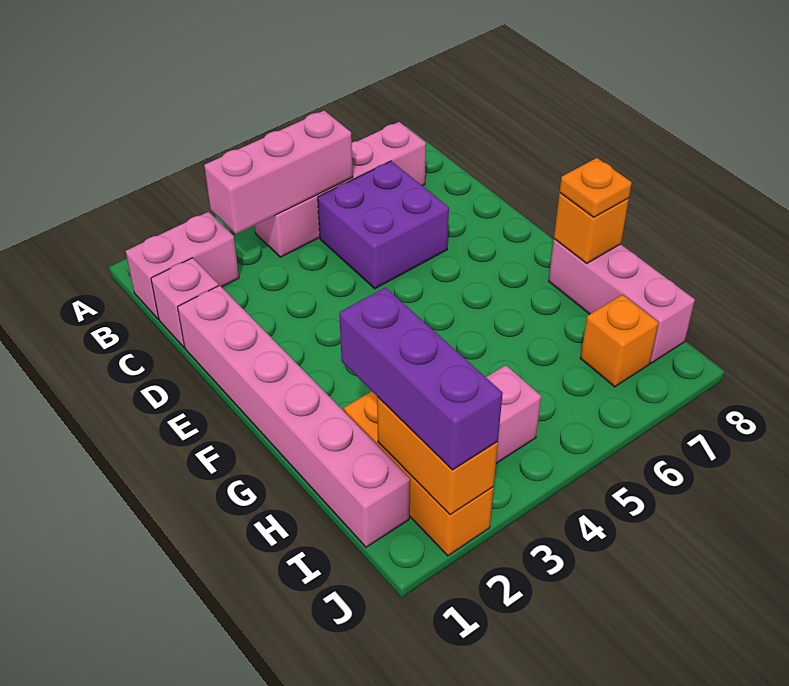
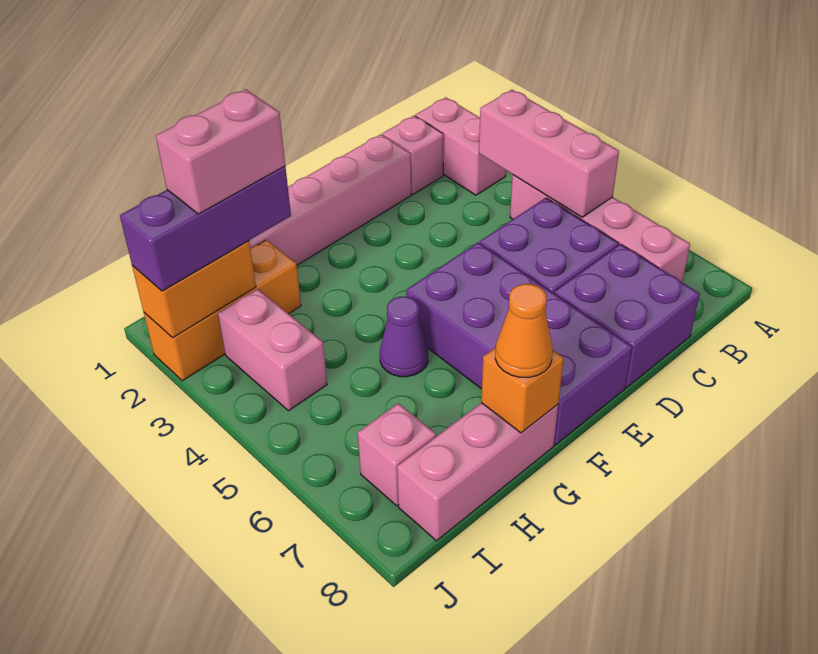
none -> purple brick C7:D8 level 1
none -> purple brick E5:F8 level 1
none -> purple cone G5 level 1
orange plate G8 level 3 -> orange cone G8 level 3
none -> pink brick H2:I2 level 4
orange brick I7 level 1 -> pink brick I7 level 1

